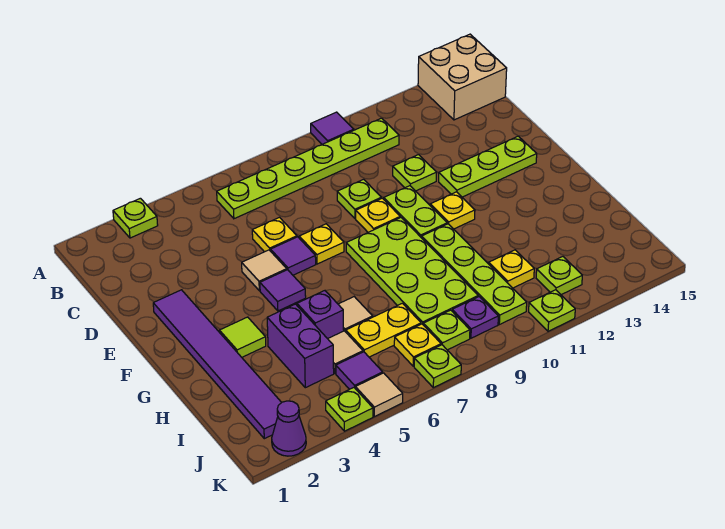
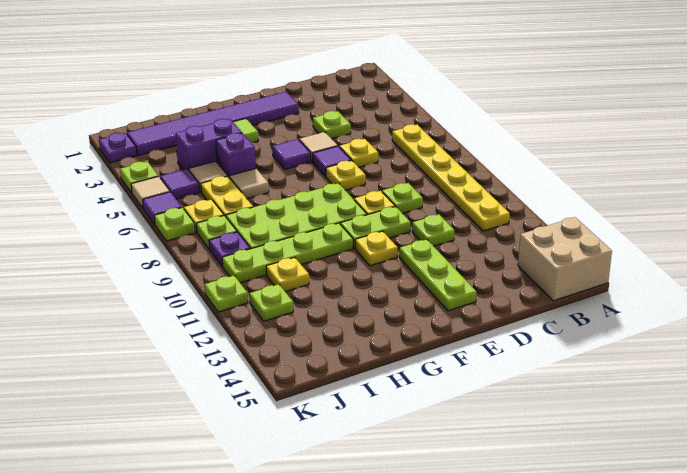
lime plate A3 level 1 -> lime plate D4 level 1
purple tile A10 level 1 -> purple tile K6 level 1
lime plate B6:B11 level 1 -> yellow plate B6:B11 level 1
purple cone K2 level 1 -> purple plate K2 level 1

